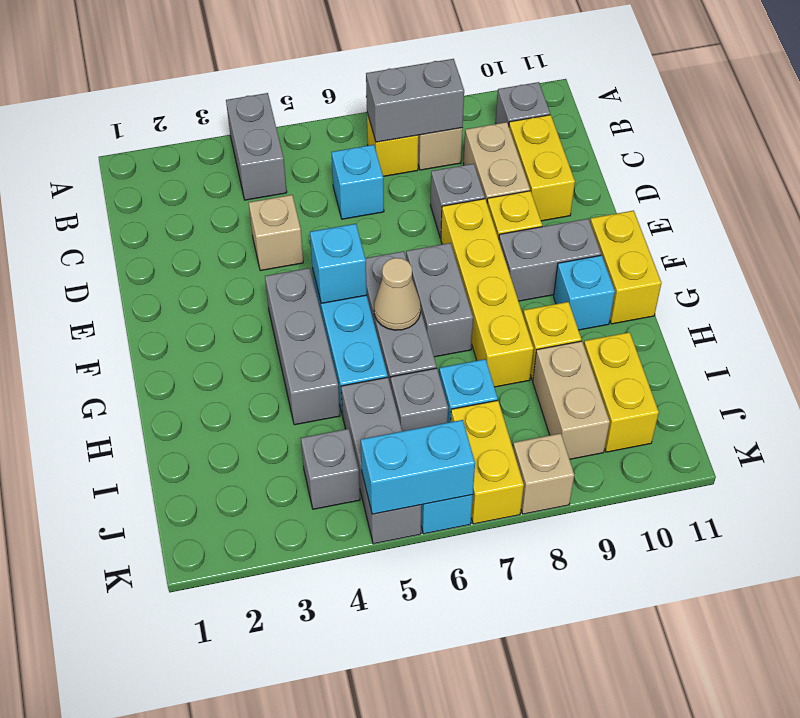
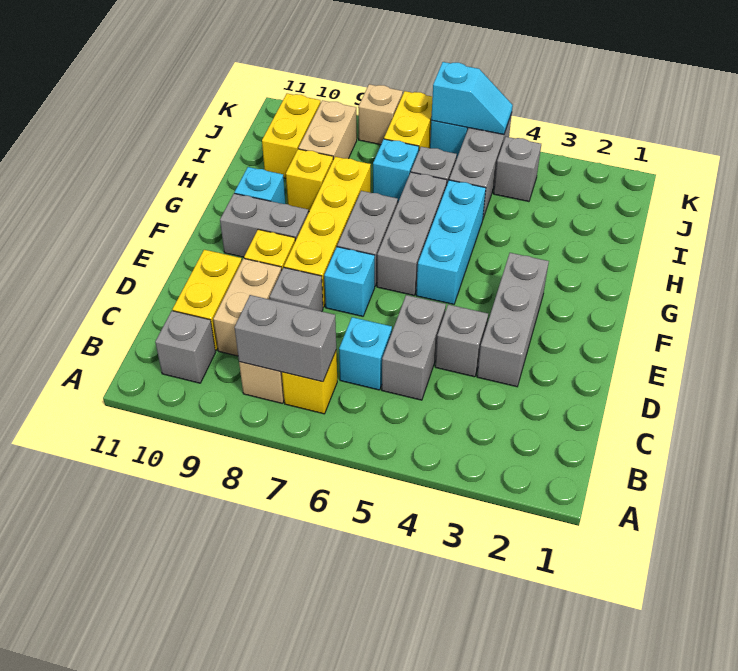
grey brick A4:B4 level 1 -> grey brick C5:D5 level 1
tan brick D4 level 1 -> grey brick D4 level 1
grey brick F4:H4 level 1 -> grey brick D3:F3 level 1
cyan brick F5 level 2 -> cyan brick E7 level 1
yellow brick F11:G11 level 1 -> none
tan cone G6 level 2 -> none
cyan brick K5:K6 level 2 -> cyan slope K5:K6 level 2 top 6

